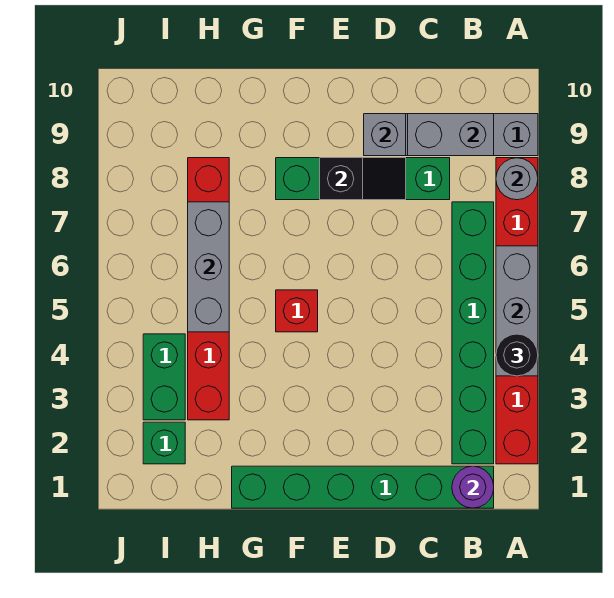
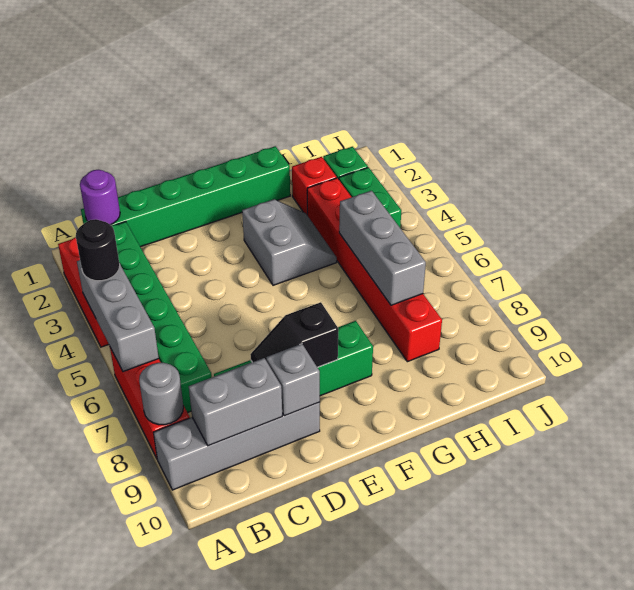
none -> grey slope F3:G4 level 1 top F
red brick F5 level 1 -> red brick H2 level 1

